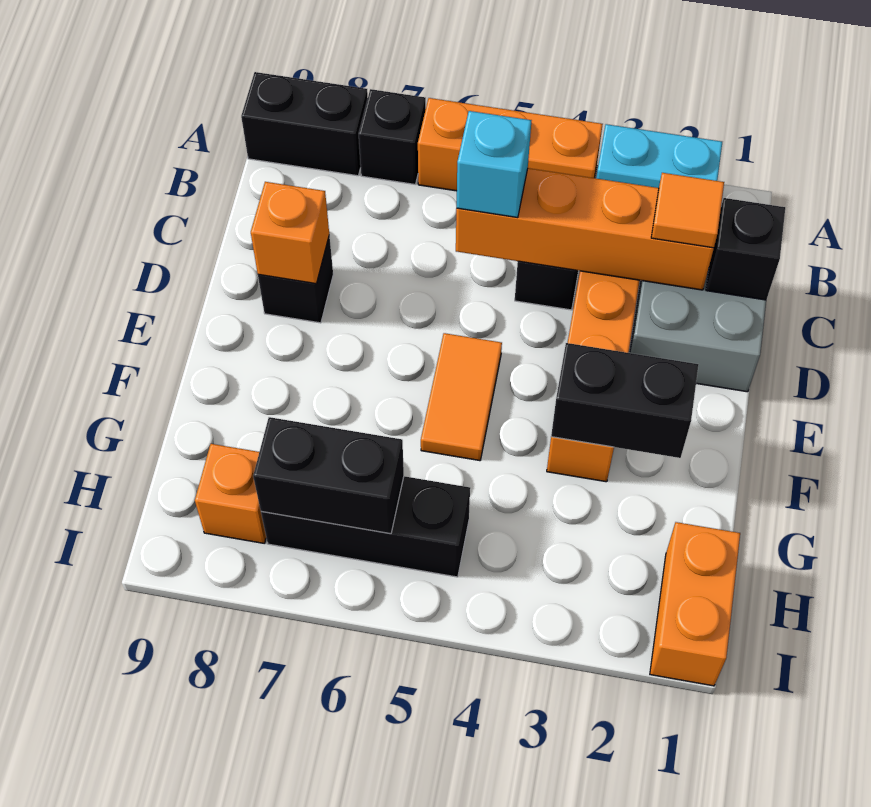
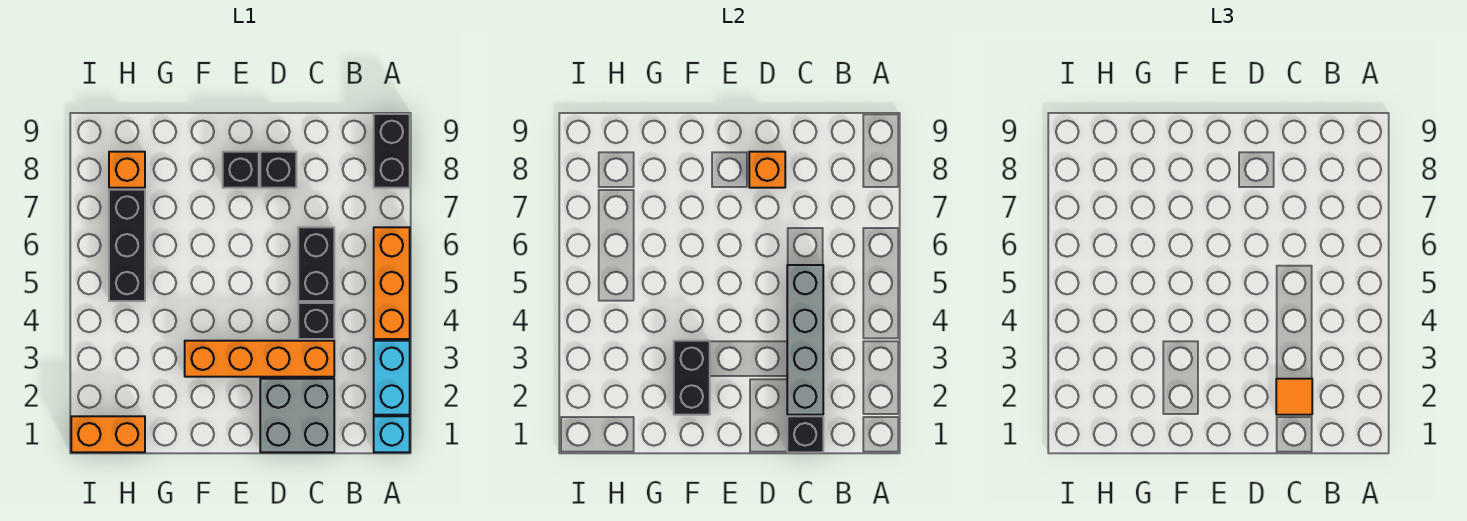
black brick A7 level 1 -> black brick E8 level 1
orange brick C2:C5 level 2 -> grey brick C2:C5 level 2
cyan brick C5 level 3 -> cyan brick A1 level 1
orange tile E5:F5 level 1 -> none
black brick H6:H7 level 2 -> black brick C5:C6 level 1

